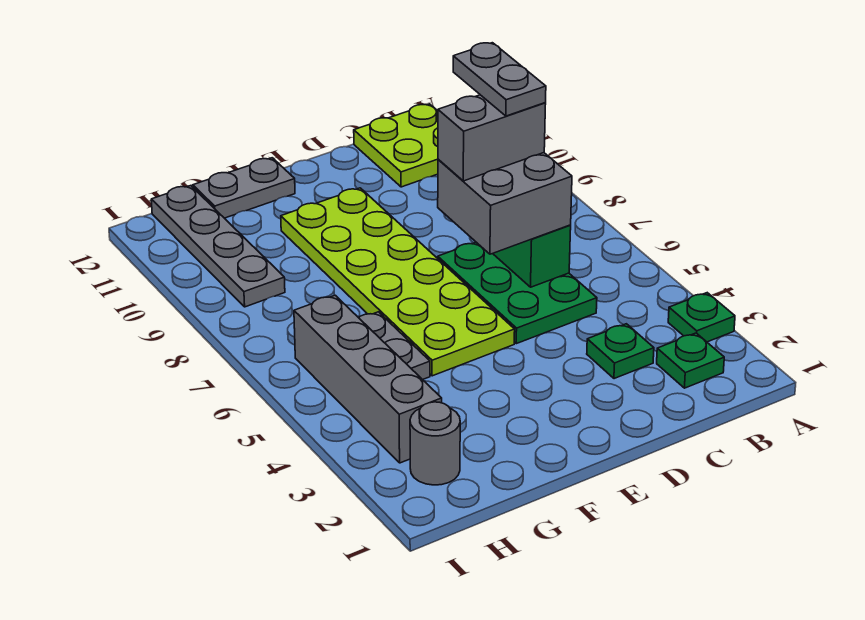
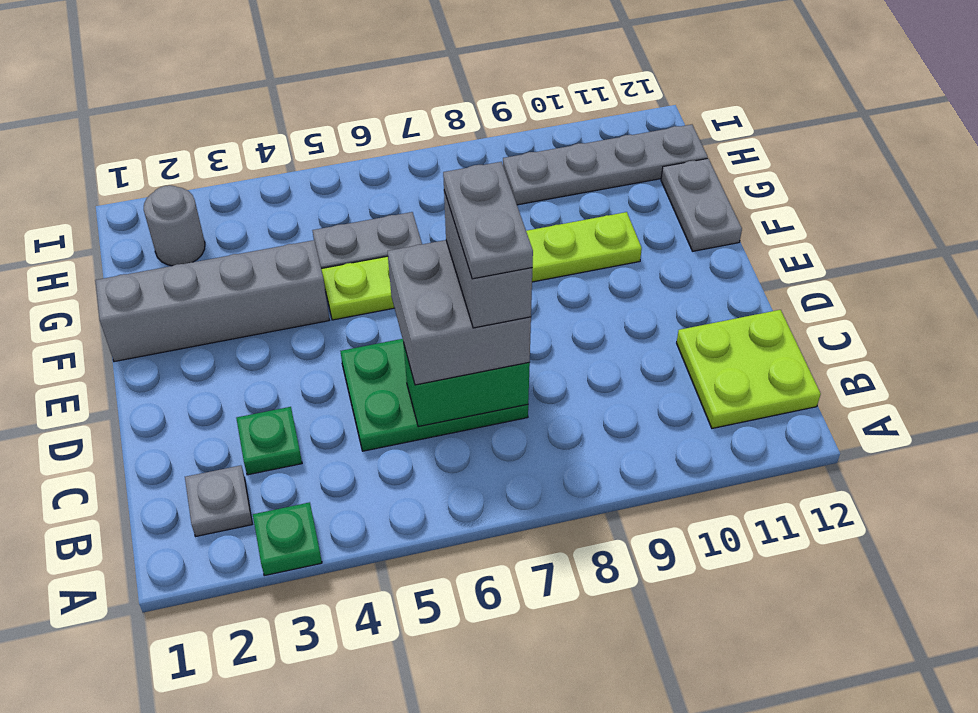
green plate B2 level 1 -> grey plate B2 level 1
grey plate C7:C8 level 5 -> grey plate C7:D7 level 5
lime plate E5:F10 level 1 -> lime plate F5:F10 level 1
grey brick H3:H6 level 1 -> grey brick F1:F4 level 1

